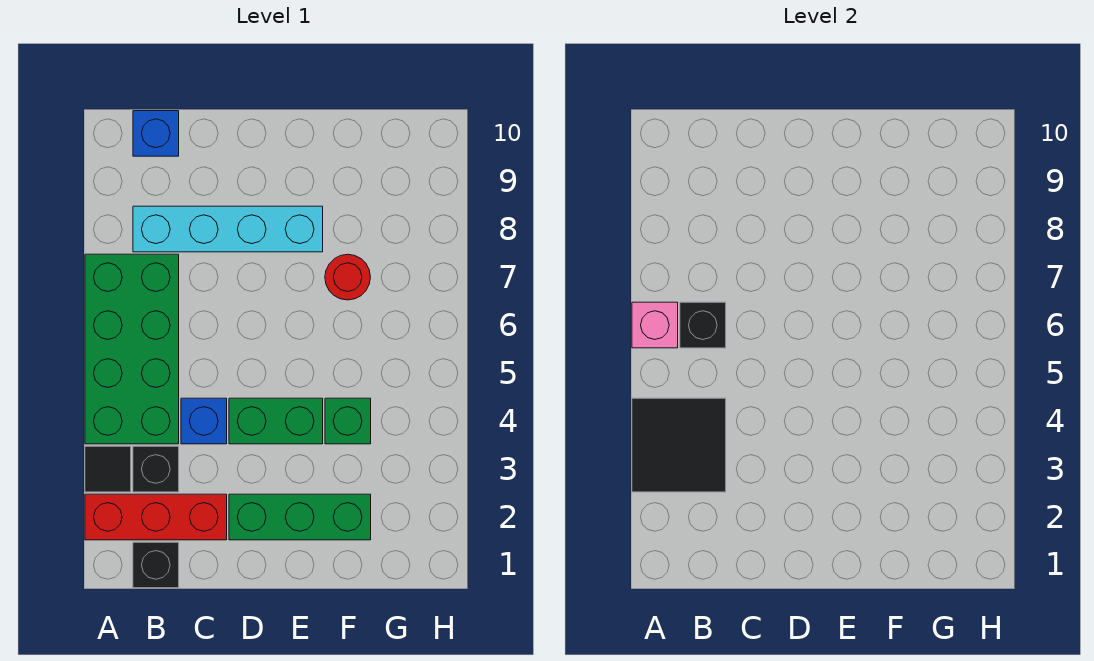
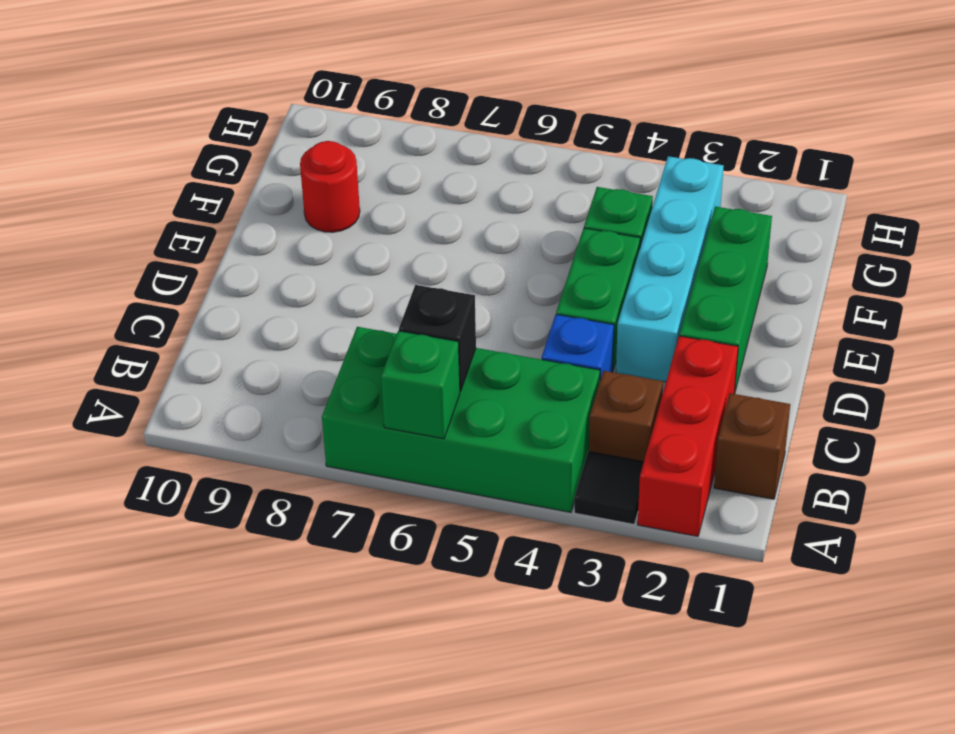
black tile A3:B4 level 2 -> none
pink brick A6 level 2 -> green brick A6 level 2
black brick B1 level 1 -> brown brick B1 level 1
black brick B3 level 1 -> brown brick B3 level 1
cyan brick B8:E8 level 1 -> cyan brick D3:G3 level 1
blue brick B10 level 1 -> none
red round brick F7 level 1 -> red round brick F9 level 1

